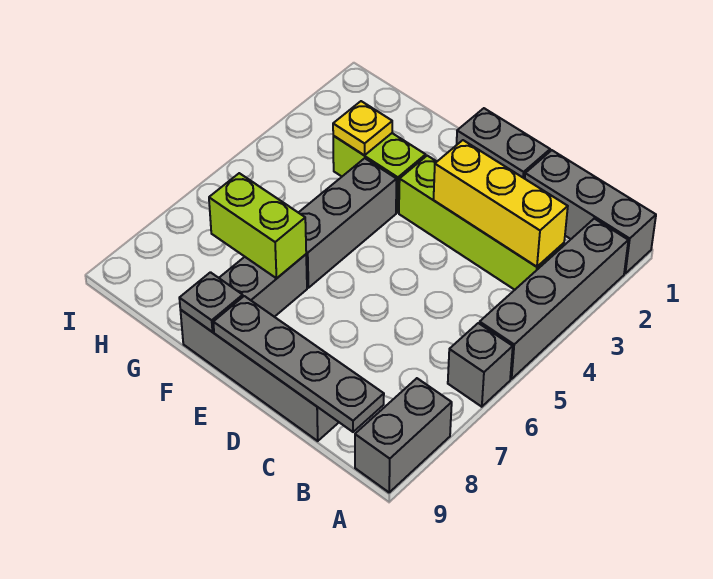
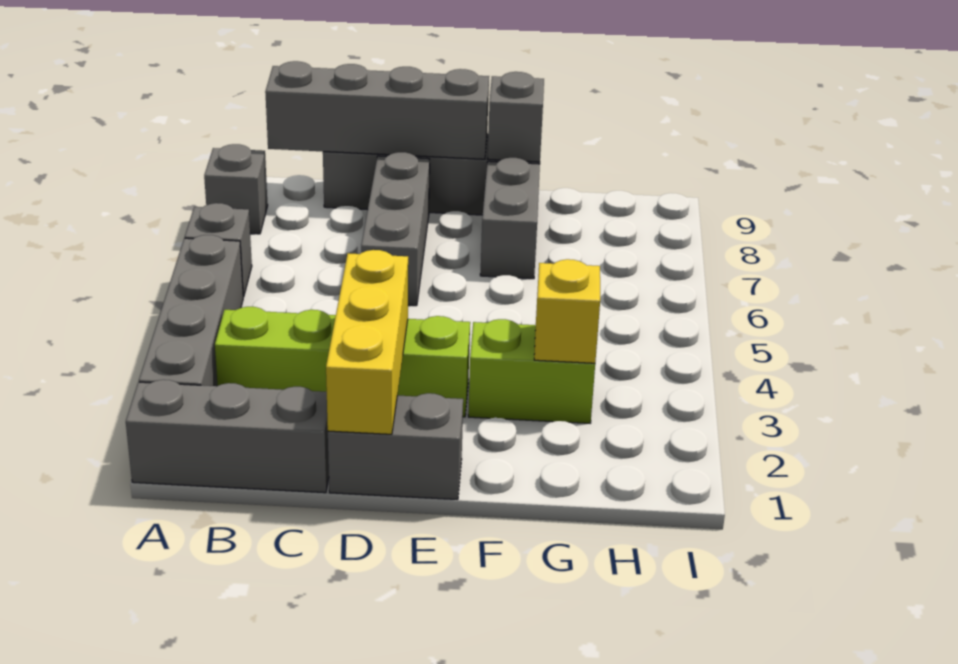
grey brick A8:A9 level 1 -> grey brick A8 level 1
yellow brick B3:D3 level 2 -> yellow brick D1:D3 level 2
grey plate B9:E9 level 2 -> grey brick B9:E9 level 2
grey brick F4:F6 level 1 -> grey brick D6:D8 level 1
lime brick F7:G7 level 2 -> none
grey plate F9 level 2 -> grey brick F9 level 2
yellow plate G3 level 2 -> yellow brick G3 level 2

